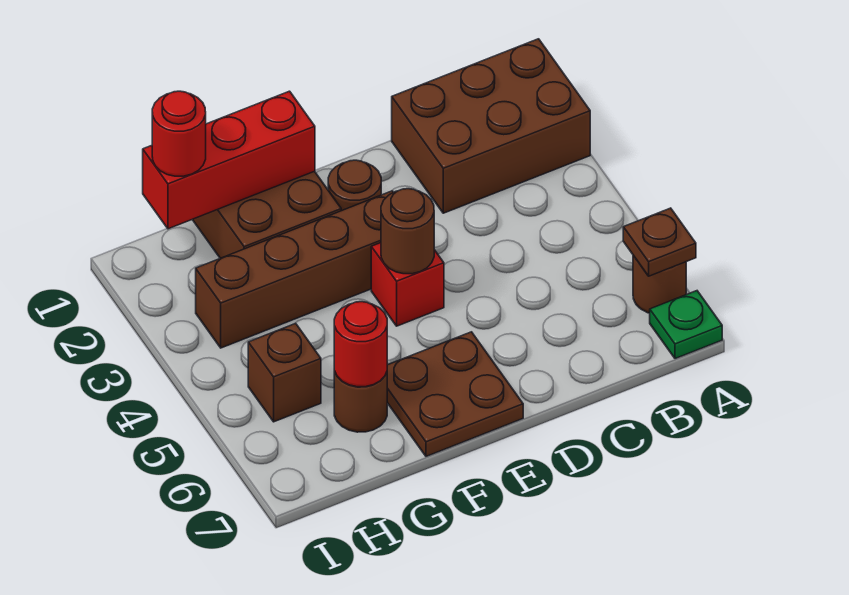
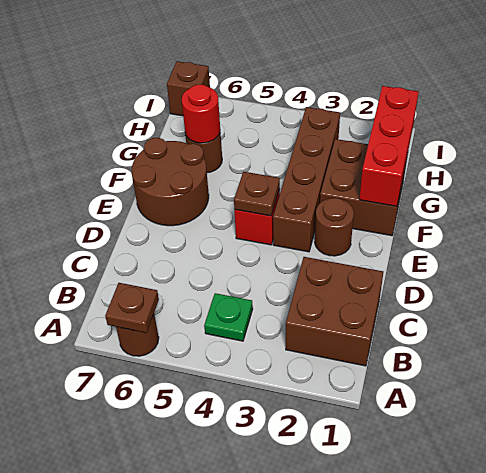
brown brick A1:C2 level 1 -> brown brick B1:C2 level 1
green plate A7 level 1 -> green plate B4 level 1
brown round brick E4 level 2 -> brown plate E4 level 2
brown plate E6:F7 level 1 -> brown round brick E6:F7 level 1
red round brick H1 level 3 -> none
brown brick H5 level 1 -> brown brick I7 level 1

